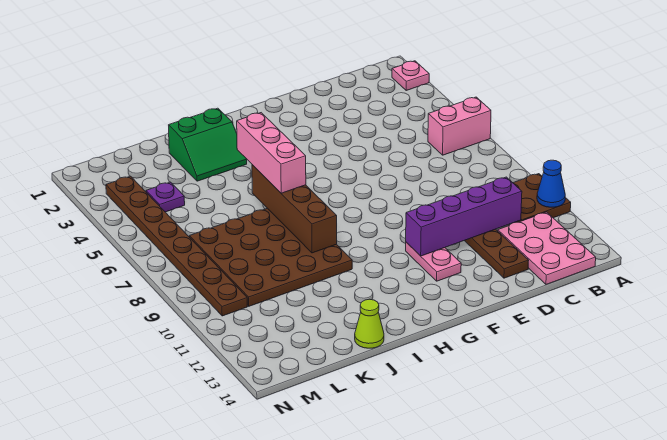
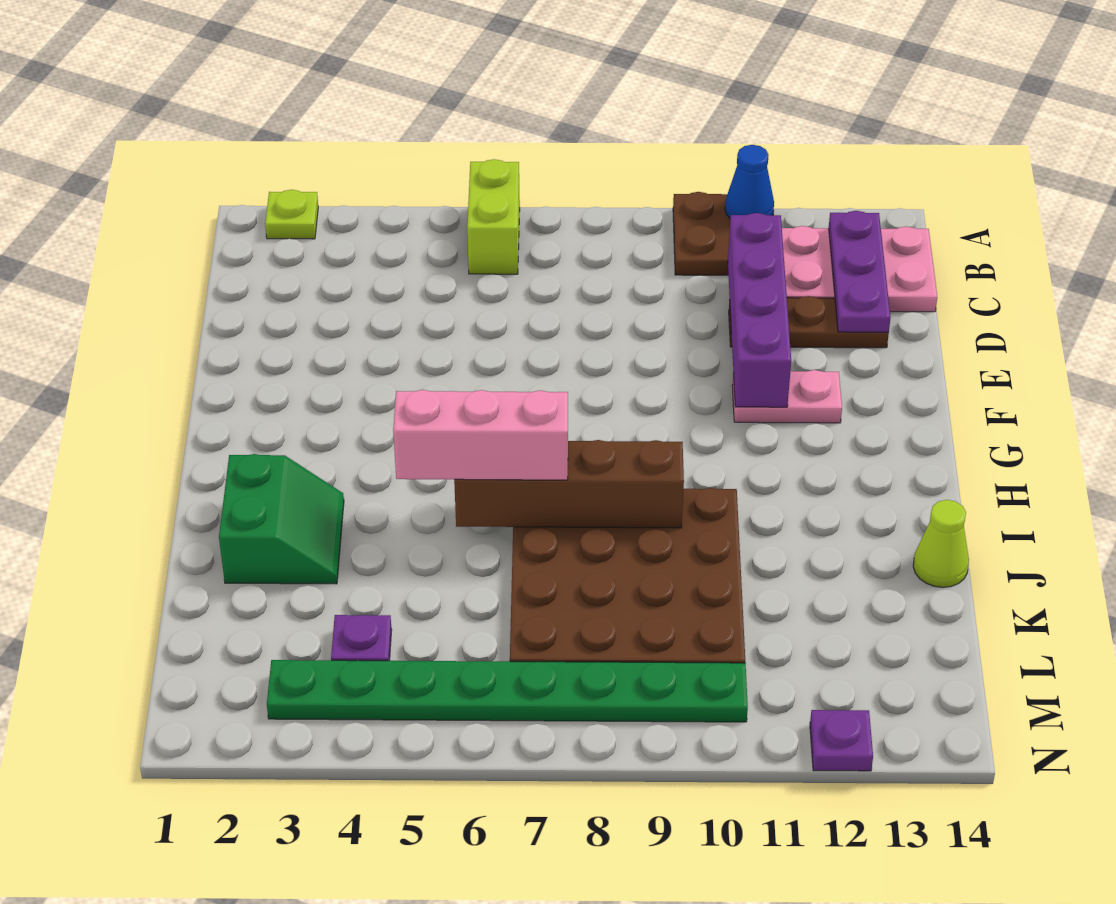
pink plate A2 level 1 -> lime plate A2 level 1
pink brick A6:B6 level 1 -> lime brick A6:B6 level 1
none -> purple plate B13:D13 level 2
brown plate M3:M10 level 1 -> green plate M3:M10 level 1
none -> purple plate N12 level 1

